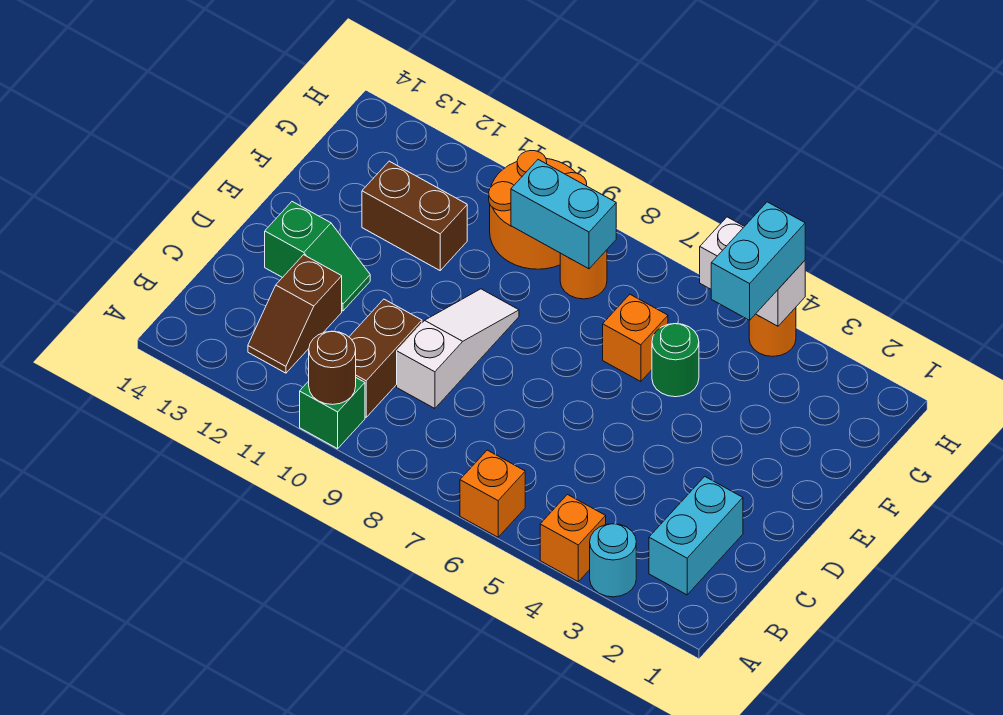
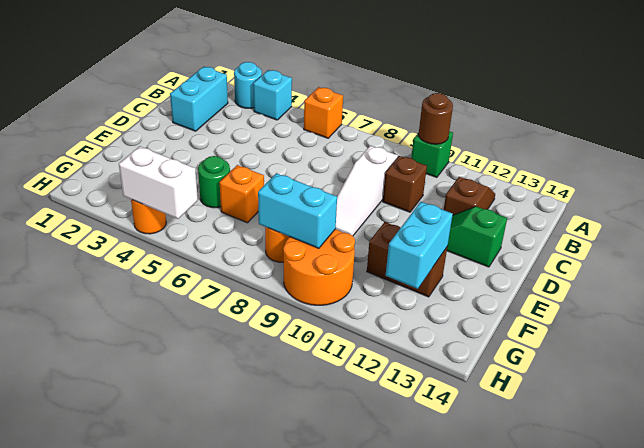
orange brick A4 level 1 -> cyan brick A4 level 1
brown brick B10:C10 level 1 -> brown brick C10 level 1
cyan brick G4:H4 level 3 -> cyan brick F12:G12 level 2

